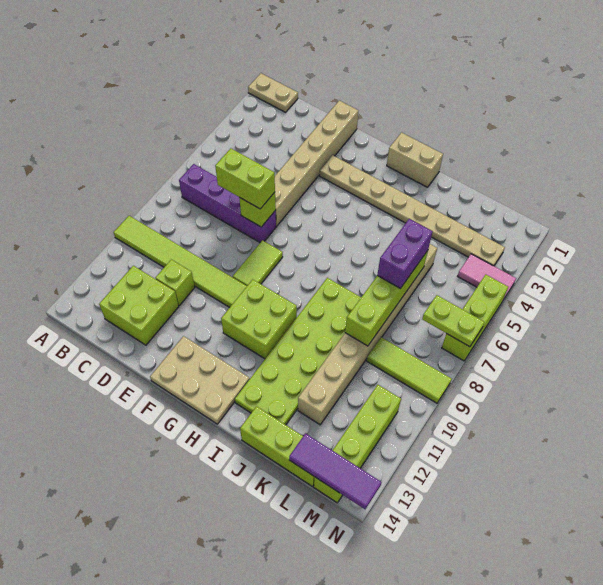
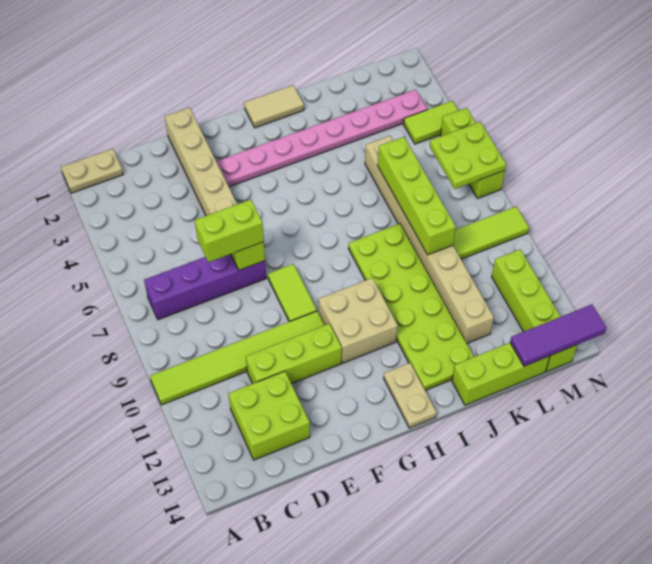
lime brick D11 level 1 -> lime brick D11:F11 level 1
tan plate F3:M3 level 1 -> pink plate F3:M3 level 1
tan plate F13:H14 level 1 -> tan plate H13:H14 level 1
lime brick G10:H11 level 1 -> tan brick G10:H11 level 1
tan brick H1:I1 level 1 -> tan tile H1:I1 level 1
purple brick K6:K7 level 3 -> none
pink tile M4:N4 level 1 -> lime tile M4:N4 level 1
lime plate M7:N7 level 2 -> lime plate M6:N7 level 2

